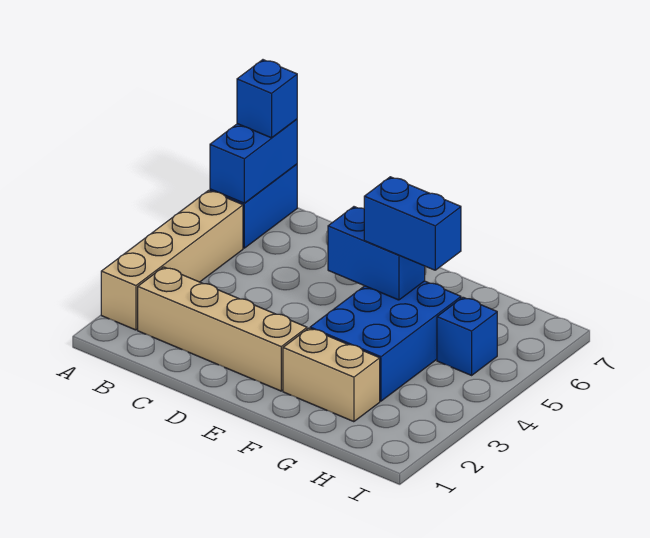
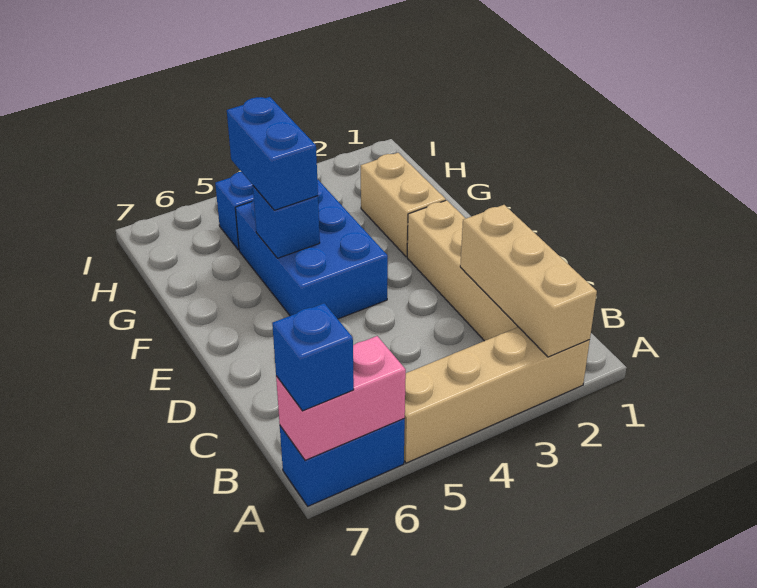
none -> tan brick A2:C2 level 2
blue brick A6:A7 level 2 -> pink brick A6:A7 level 2
blue brick E5:F5 level 2 -> blue brick F5 level 2
blue brick F3:G5 level 1 -> blue brick E4:G5 level 1

